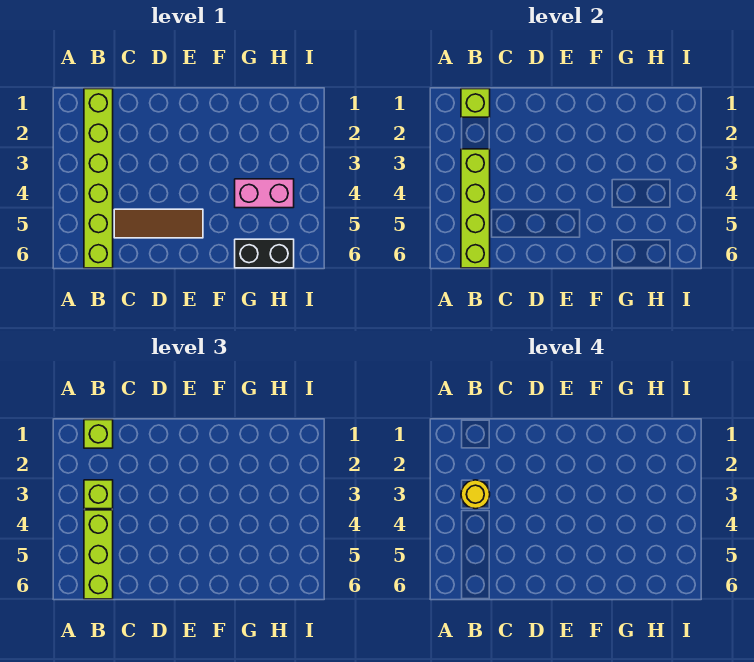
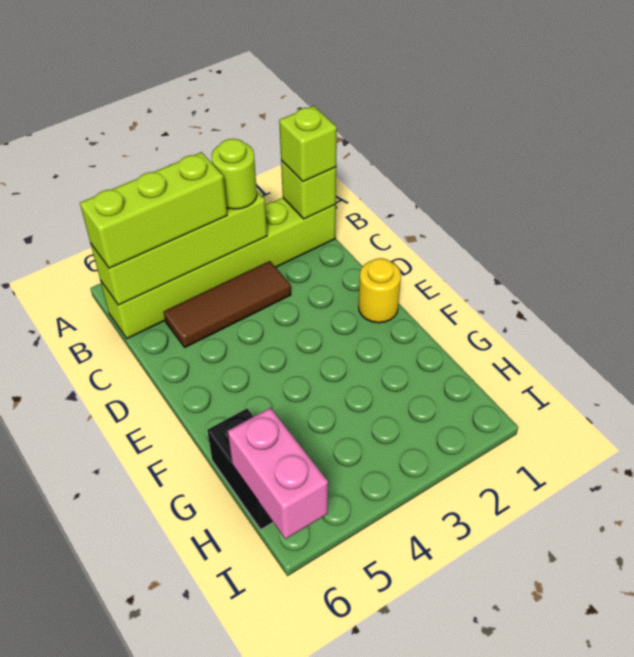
lime brick B3 level 3 -> lime round brick B3 level 3
yellow round brick B3 level 4 -> yellow round brick E1 level 1
brown tile C5:E5 level 1 -> brown tile C3:C5 level 1
pink brick G4:H4 level 1 -> pink brick H6:I6 level 2

